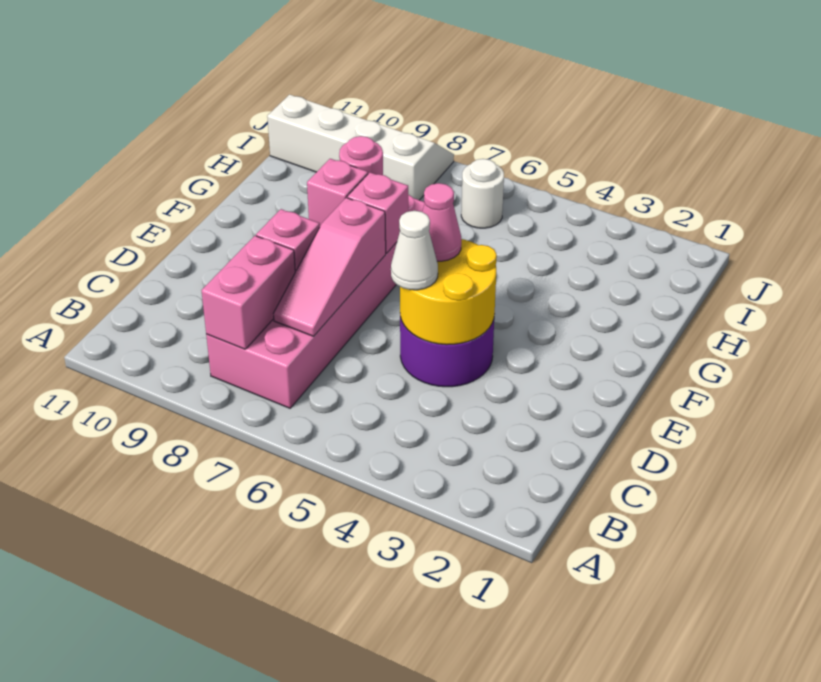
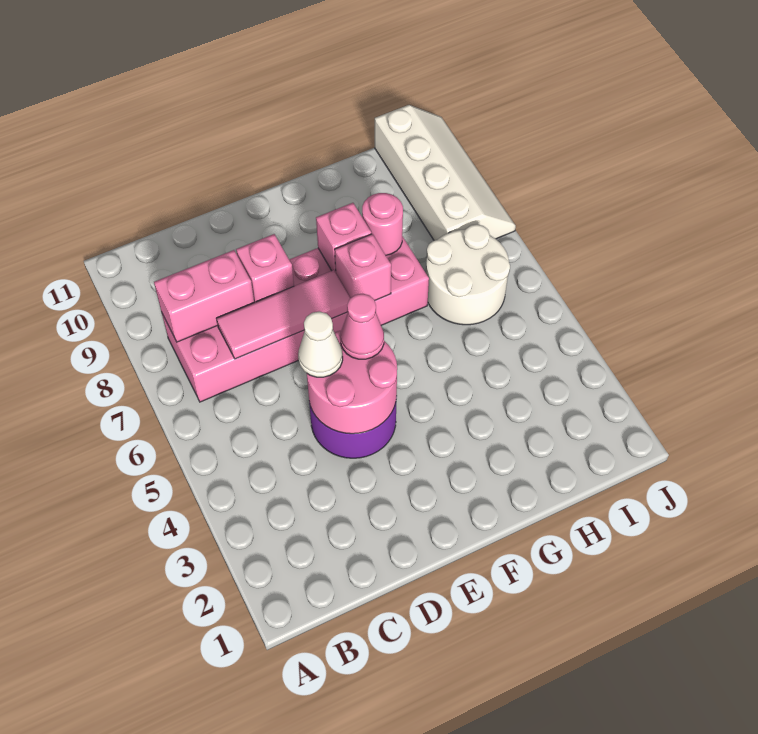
pink slope C7:E7 level 2 top E -> pink tile C7:E7 level 2
yellow round brick D4:E5 level 2 -> pink round brick D4:E5 level 2
white round brick I6 level 1 -> white round brick H6:I7 level 1

